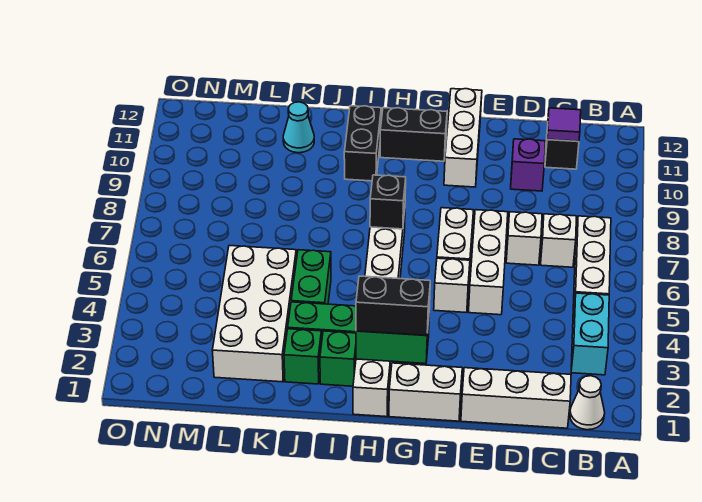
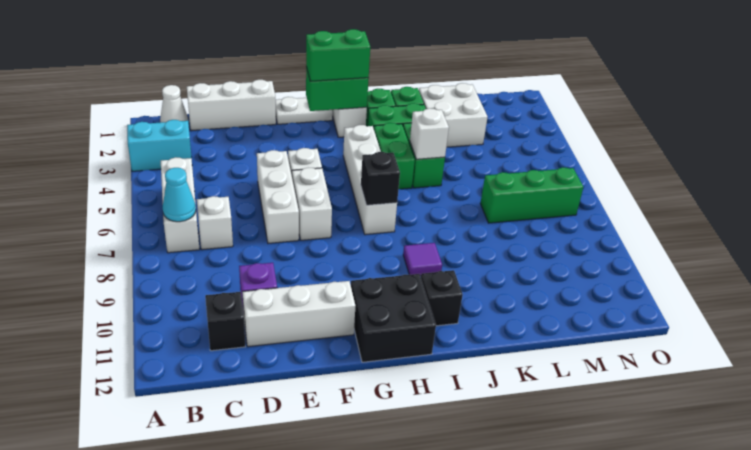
cyan brick B3:B4 level 1 -> cyan brick A3:B3 level 1
purple tile C11 level 2 -> purple tile I9 level 1
white brick D7 level 1 -> white brick J5 level 2
white brick F1:G1 level 1 -> white plate F1:G1 level 1
white brick F10:F12 level 1 -> white brick D11:F11 level 1
black brick G2:H2 level 3 -> green brick G2:H2 level 3
black brick G11:H11 level 1 -> black brick G11:H12 level 1
none -> green brick I4:I5 level 1
black brick I10:I11 level 1 -> black brick I11 level 1
white brick K2:L5 level 1 -> white brick K2:L3 level 1
cyan cone K11 level 1 -> cyan cone B7 level 2
none -> green brick L7:N7 level 1

